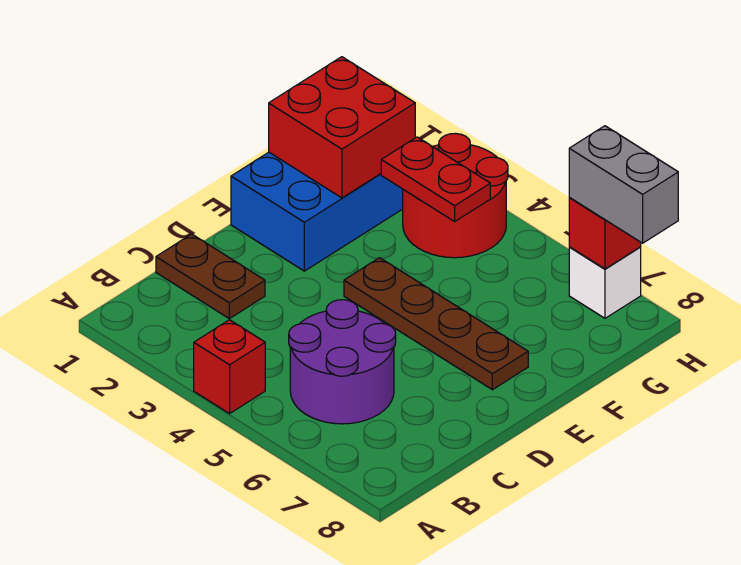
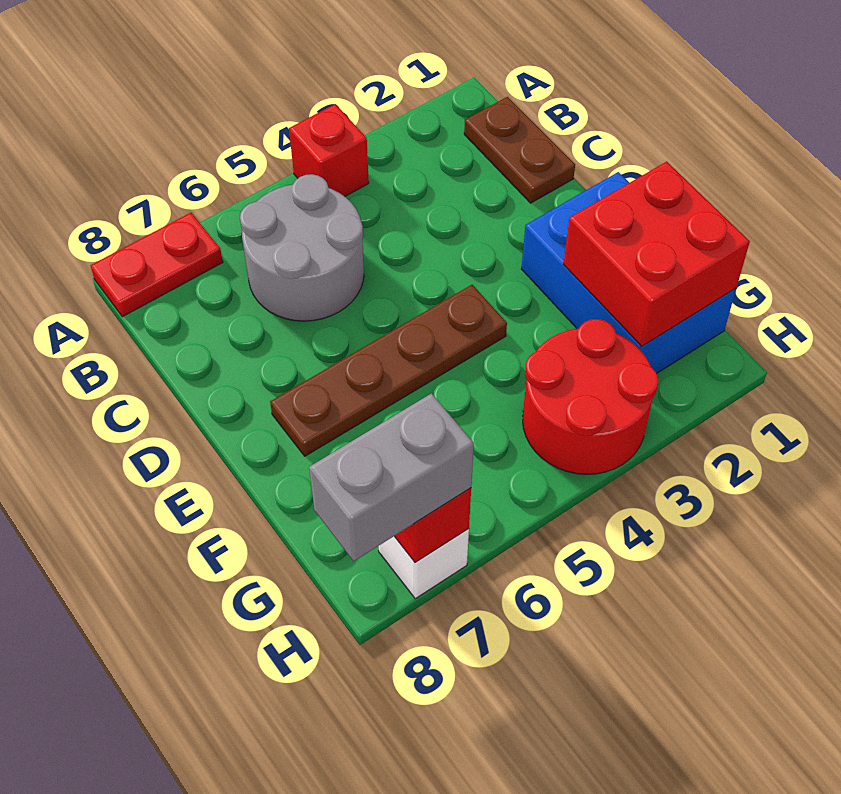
purple round brick B5:C6 level 1 -> grey round brick B5:C6 level 1
brown plate C1:C2 level 1 -> brown plate B1:C1 level 1
red plate G3:G4 level 2 -> red plate A7:A8 level 1

